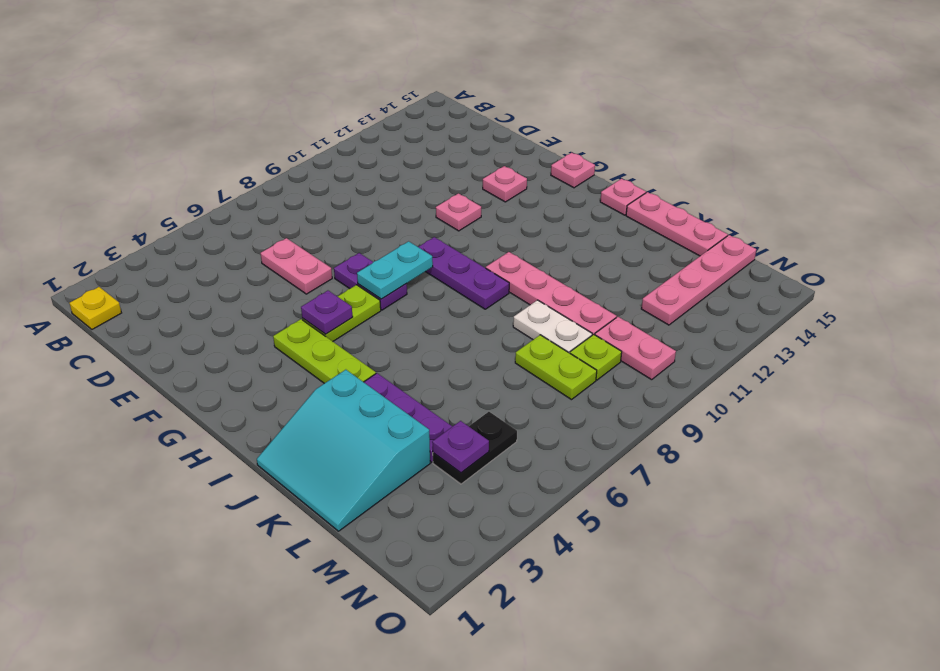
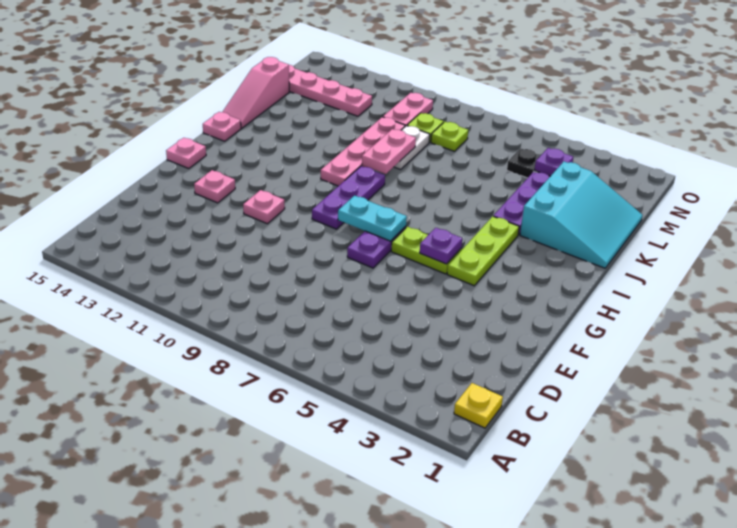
pink plate D6:E6 level 1 -> pink plate J9:K9 level 2
pink plate J15:L15 level 1 -> pink slope J15:L15 level 1 top L
lime plate L8:M8 level 1 -> lime plate M8 level 1

